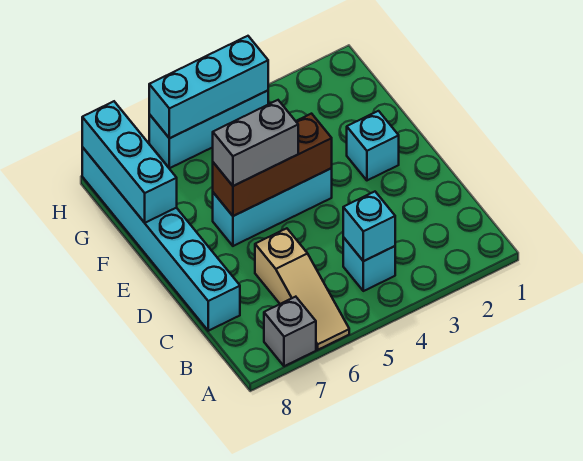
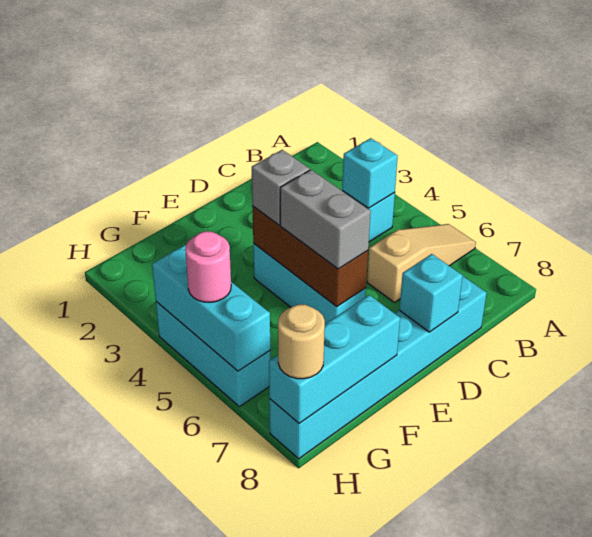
grey brick A7 level 1 -> grey brick E4 level 3
cyan brick E2 level 1 -> cyan brick D8 level 2
none -> pink round brick H5 level 3
none -> tan round brick H8 level 3

